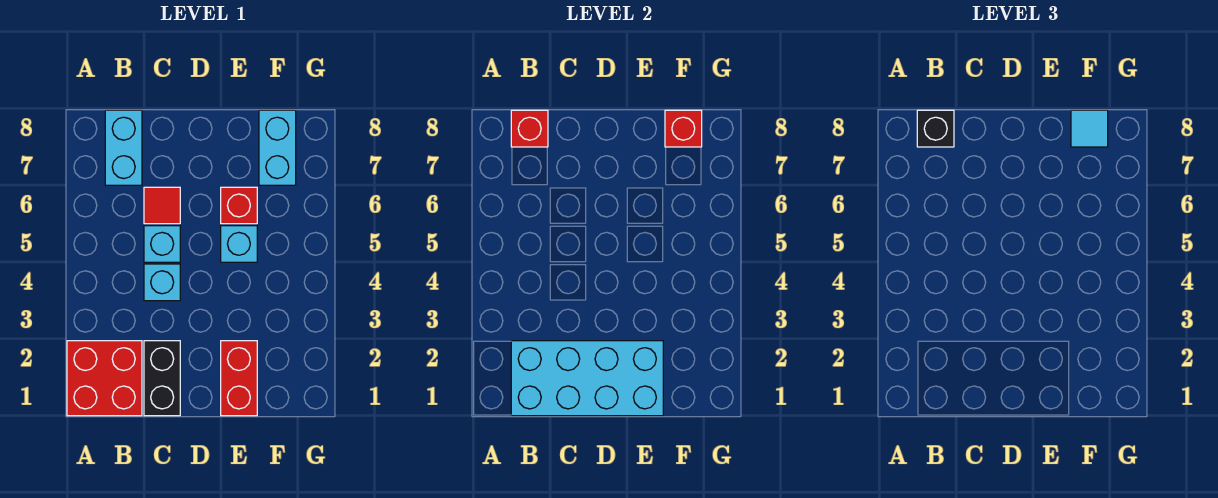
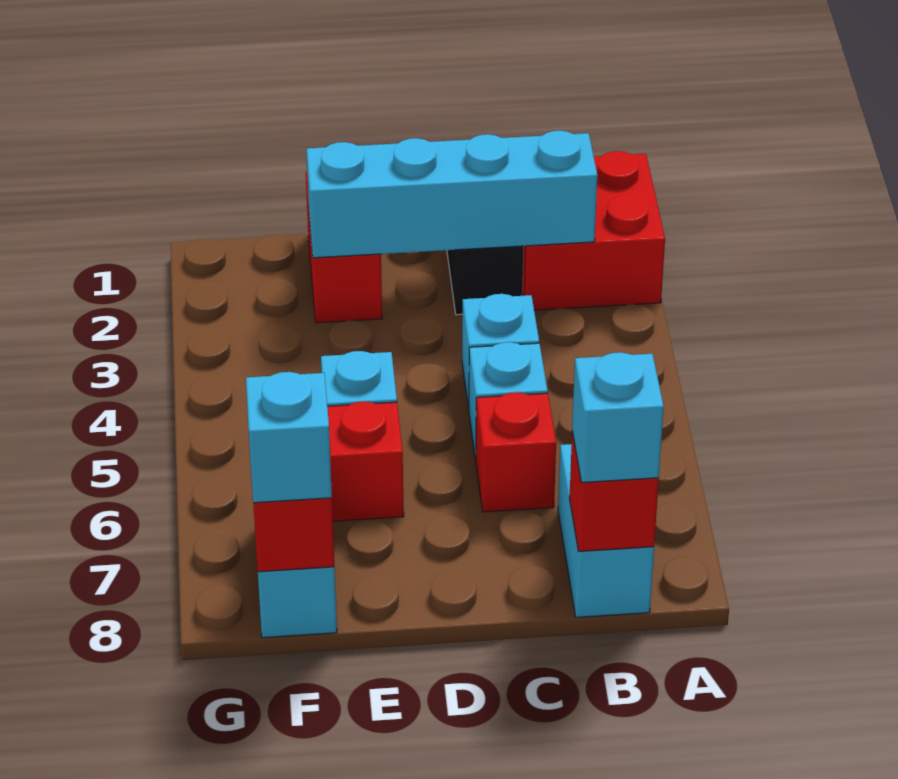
cyan brick B1:E2 level 2 -> cyan brick B2:E2 level 2
black brick B8 level 3 -> cyan brick B8 level 3
red tile C6 level 1 -> red brick C6 level 1
cyan tile F8 level 3 -> cyan brick F8 level 3

